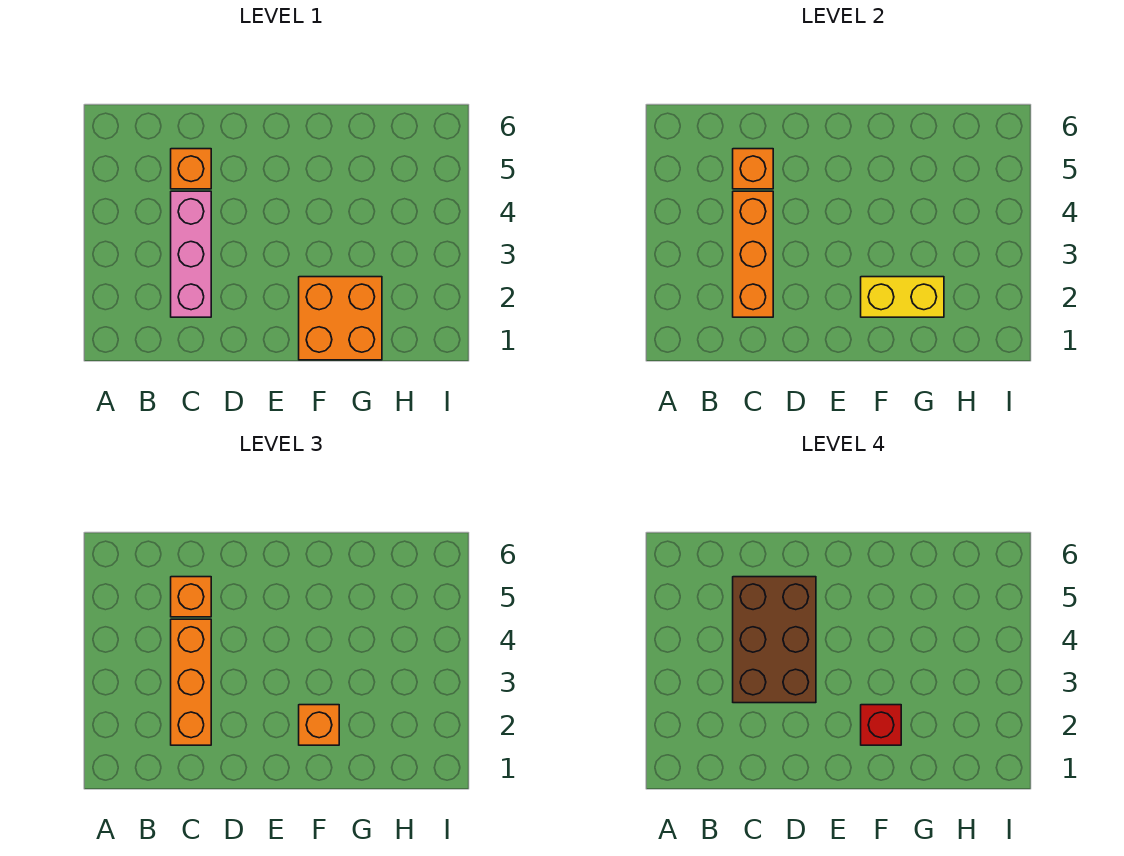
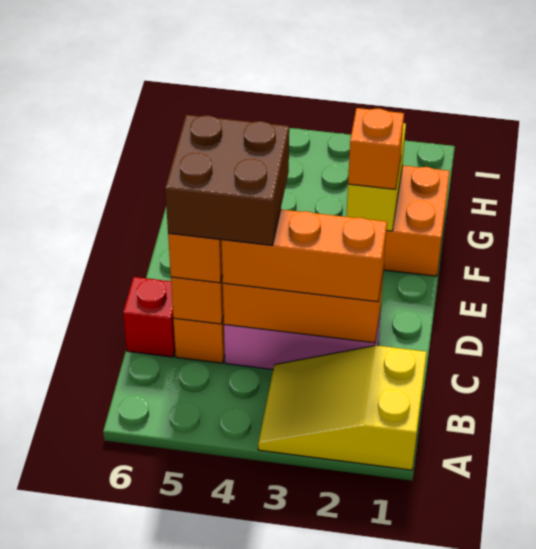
none -> yellow slope A1:B3 level 1 top 1
brown brick C3:D5 level 4 -> brown brick C4:D5 level 4
red brick F2 level 4 -> red brick C6 level 1

